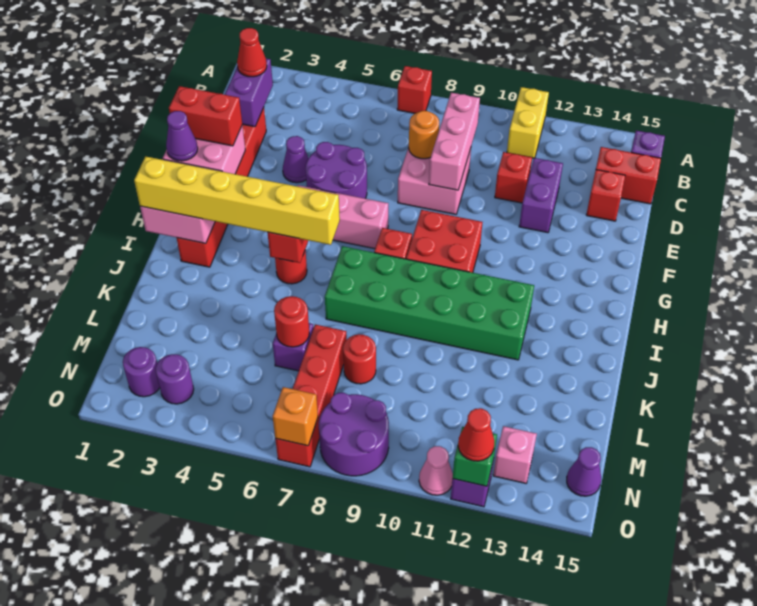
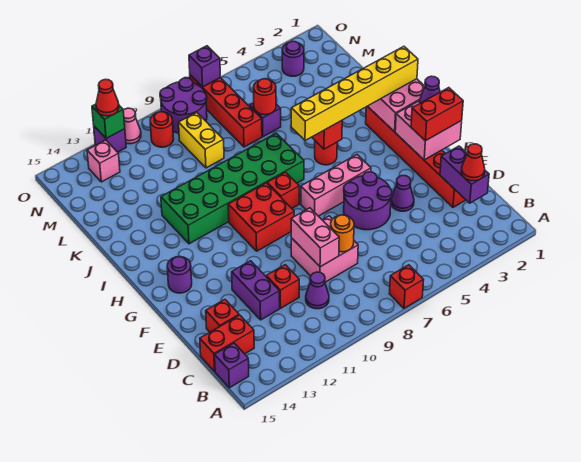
yellow brick A11:B11 level 1 -> yellow brick L9:M9 level 1
pink brick C9:E9 level 2 -> pink brick D9:E9 level 2
red round brick L8 level 1 -> red round brick N10 level 1
purple round brick N2 level 1 -> purple round brick G14 level 1
purple cone N15 level 1 -> purple cone C10 level 1
orange brick O7 level 2 -> purple brick O7 level 2

